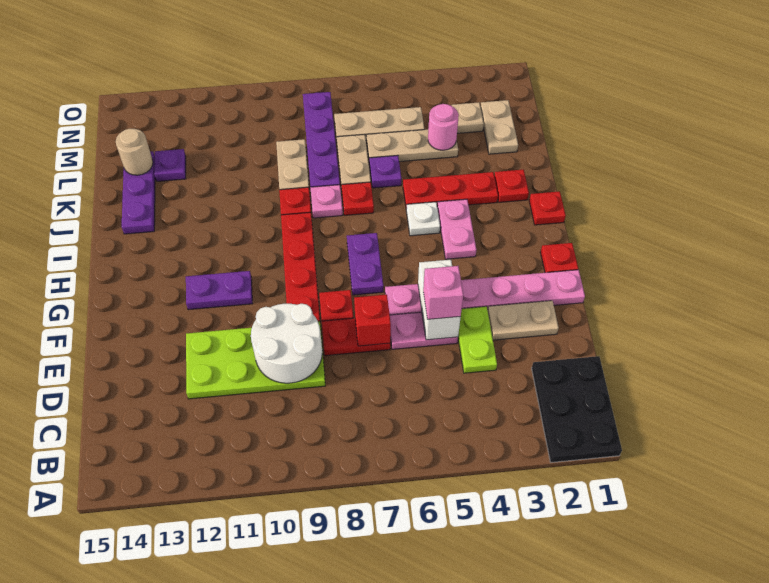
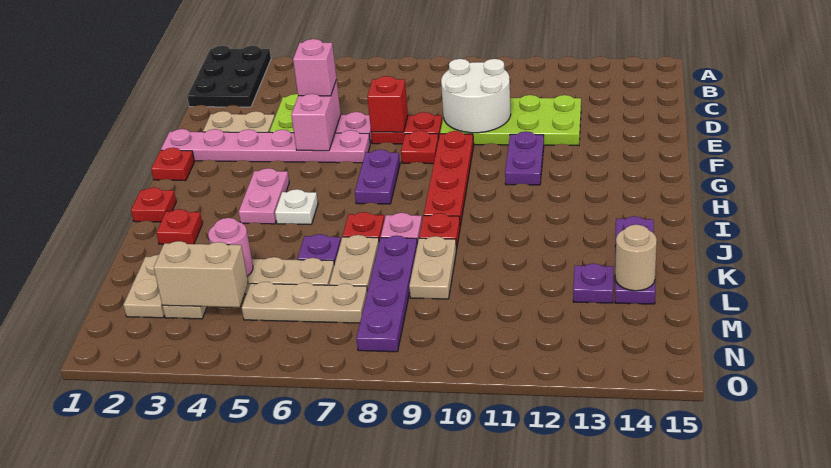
white brick E5:F5 level 2 -> pink brick E5:F5 level 2
purple plate G11:G12 level 1 -> purple plate F11:G11 level 1
red plate J3:J5 level 1 -> none
none -> tan brick M3:M4 level 2

